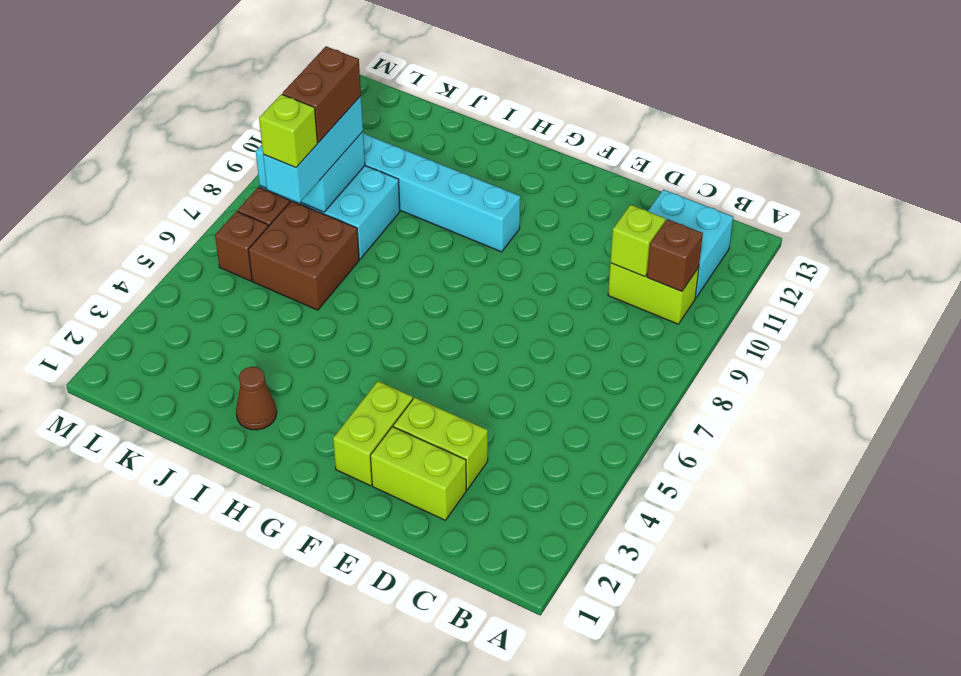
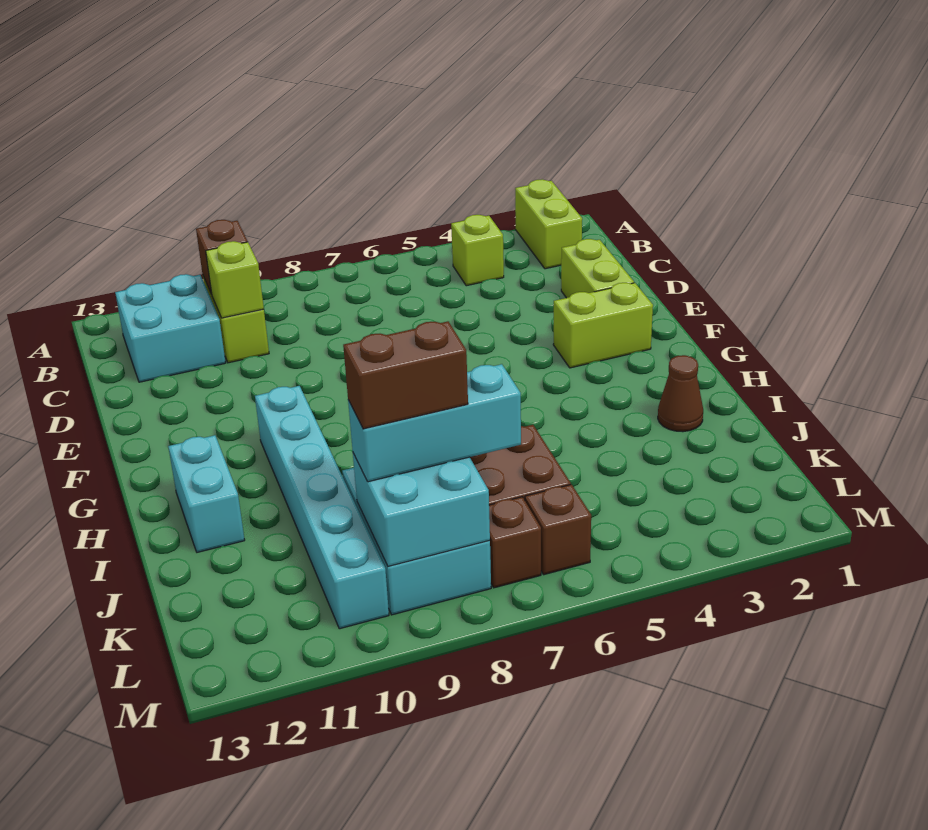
lime brick D3:E3 level 1 -> lime brick A2:B2 level 1
none -> cyan brick H12:I12 level 1
lime brick K7 level 4 -> lime brick B4 level 1

